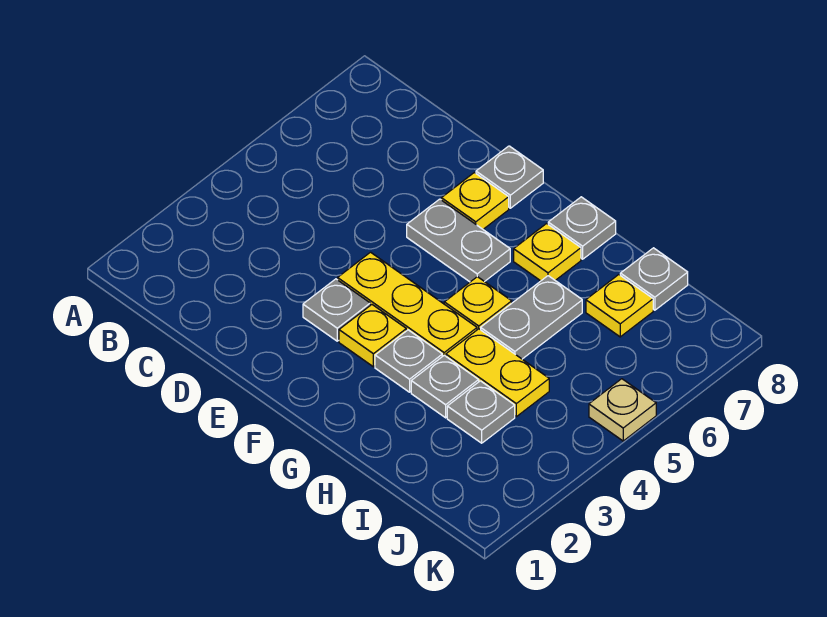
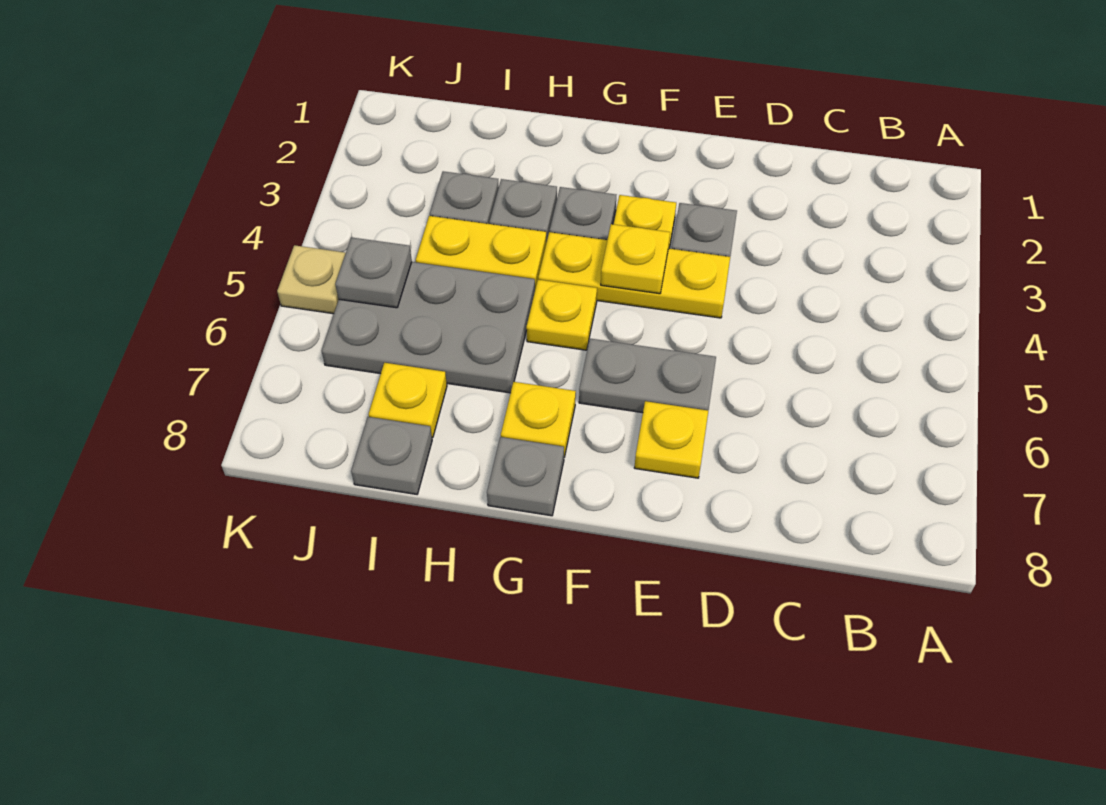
grey plate E8 level 1 -> grey plate J5 level 2
none -> yellow plate F4 level 2
grey plate H5:H6 level 1 -> grey plate H5:J6 level 1

